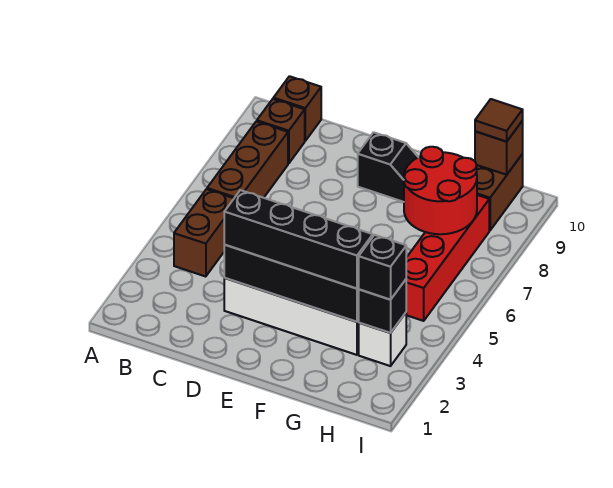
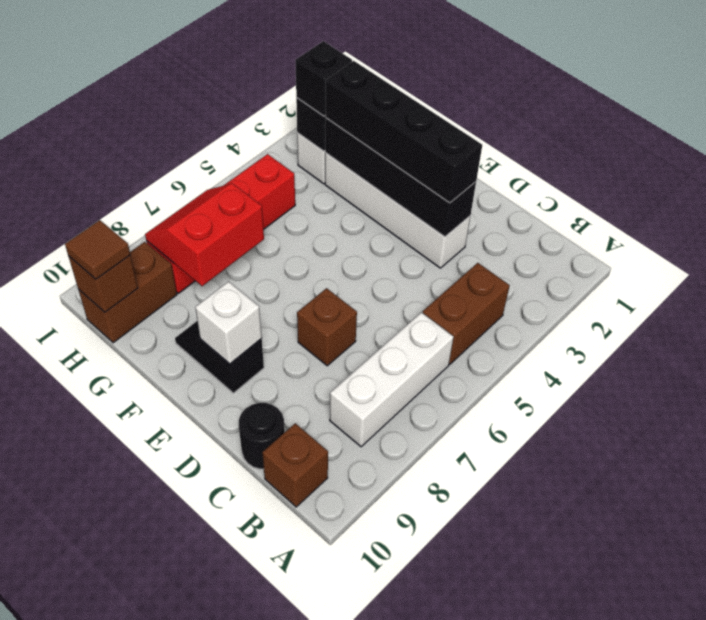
brown brick B6:B8 level 1 -> white brick B6:B8 level 1
brown brick B9 level 1 -> brown brick D7 level 1
none -> black round brick C10 level 1
none -> white brick E9 level 2
red round brick G7:H8 level 2 -> red slope G7:H8 level 2 top G

